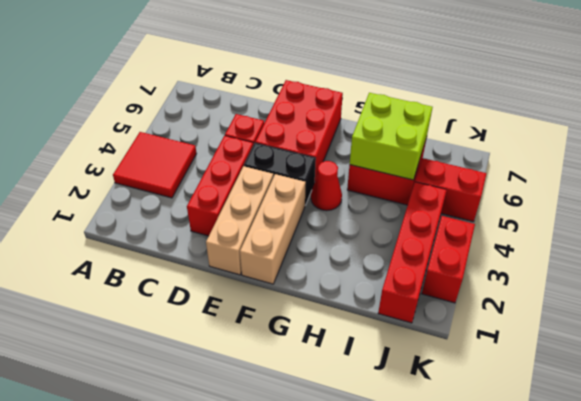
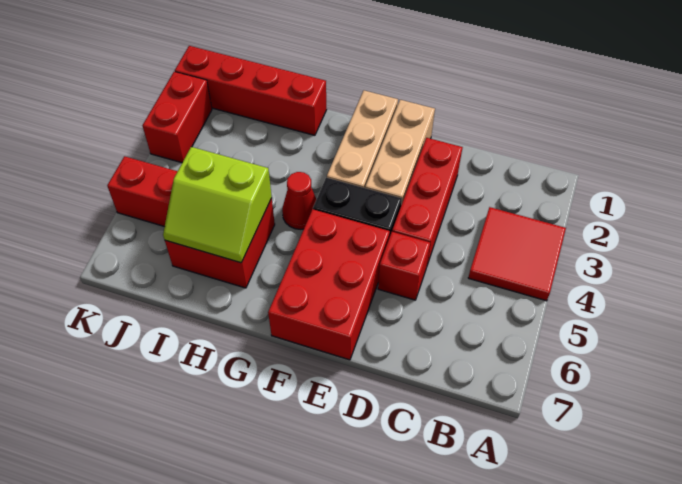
lime brick H5:I6 level 2 -> lime slope H5:I6 level 2 top 5
red brick J1:J4 level 1 -> red brick H1:K1 level 1

